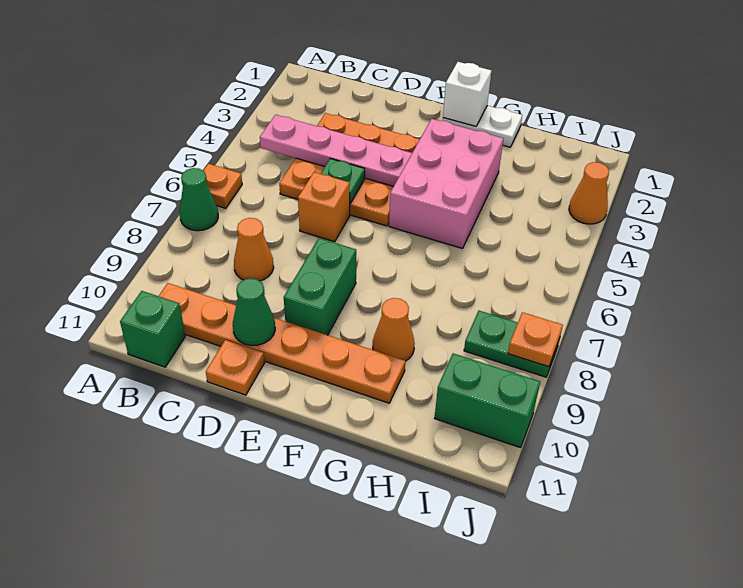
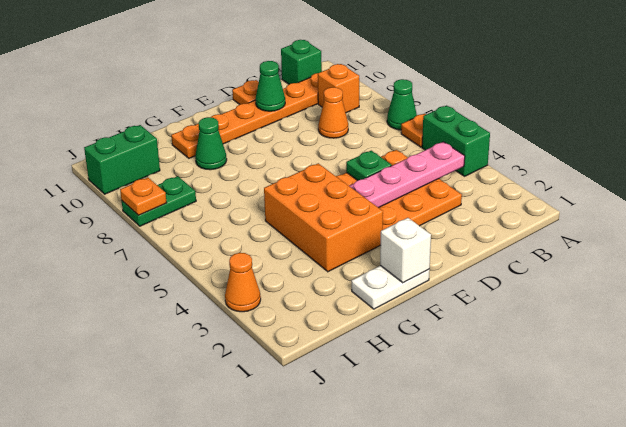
orange brick D6 level 1 -> orange brick B9 level 1
green brick E8:E9 level 1 -> green brick A4:A5 level 1
pink brick F3:G5 level 1 -> orange brick F3:G5 level 1
orange cone G9 level 1 -> green cone G9 level 1

